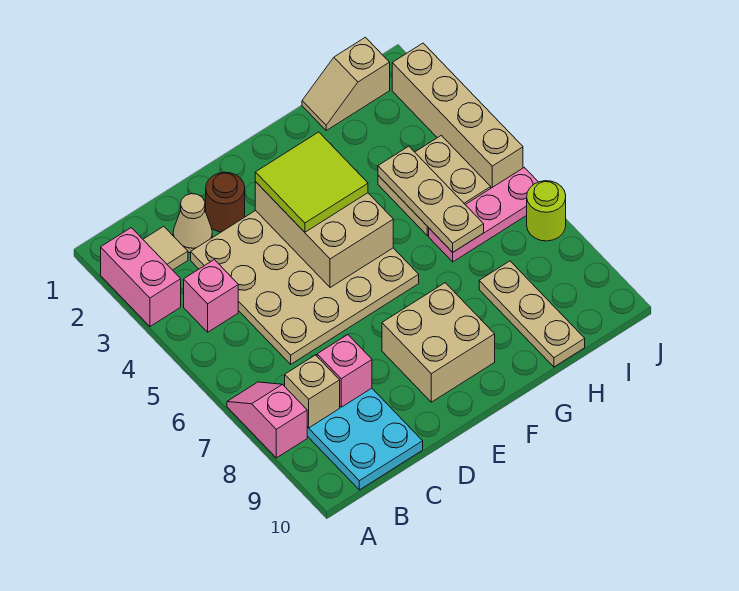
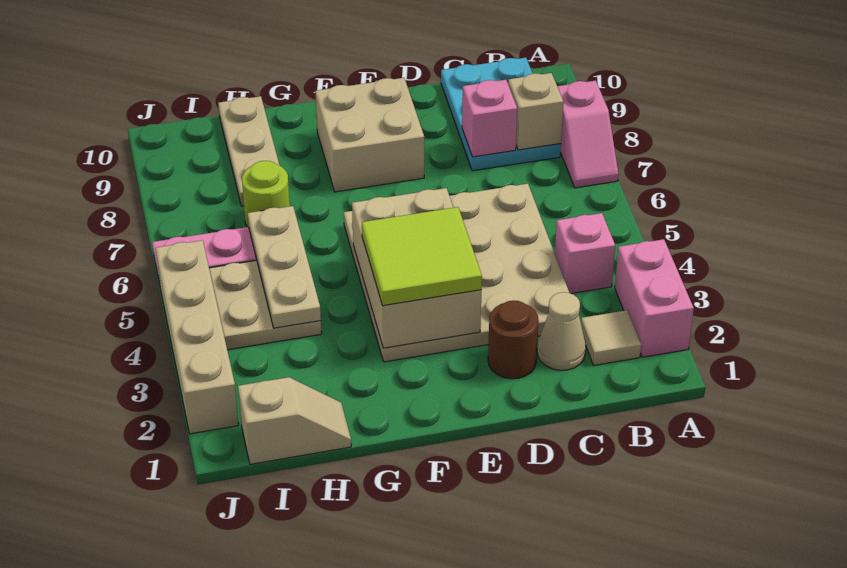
lime round brick J7 level 1 -> lime round brick H7 level 1

